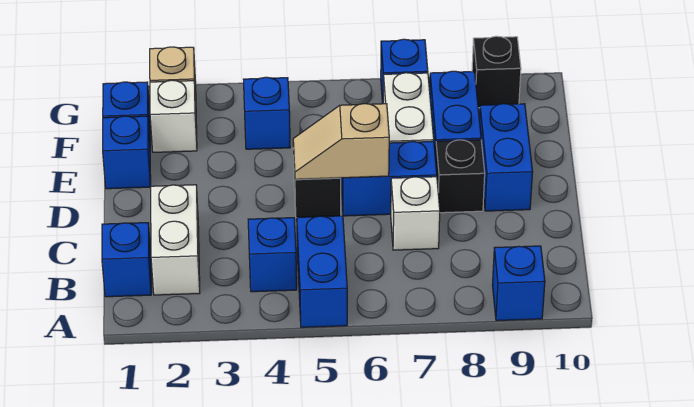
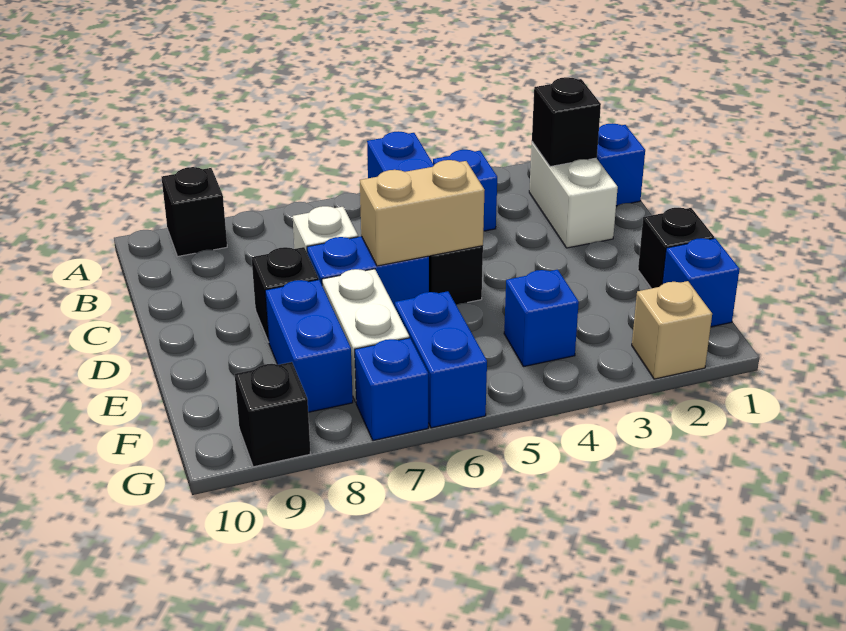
blue brick A9 level 1 -> black brick A9 level 1
none -> black brick B2 level 2
tan slope D5:D6 level 2 top 6 -> tan brick D5:D6 level 2
blue brick D9:E9 level 1 -> blue brick F6:G6 level 1
blue brick E1 level 1 -> black brick E1 level 1
white brick F2 level 1 -> none

